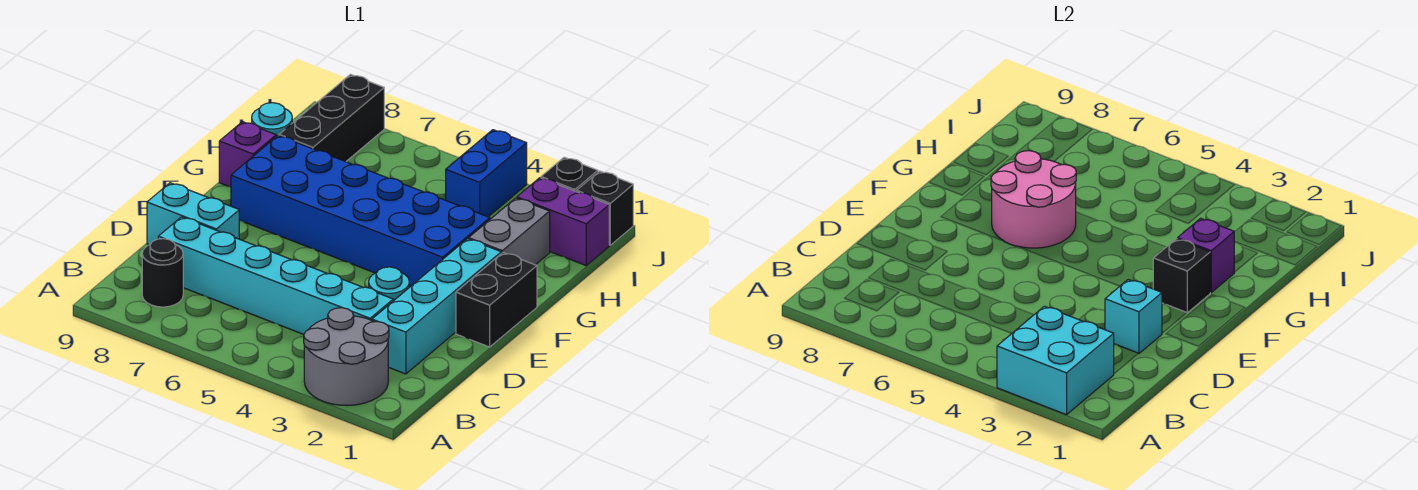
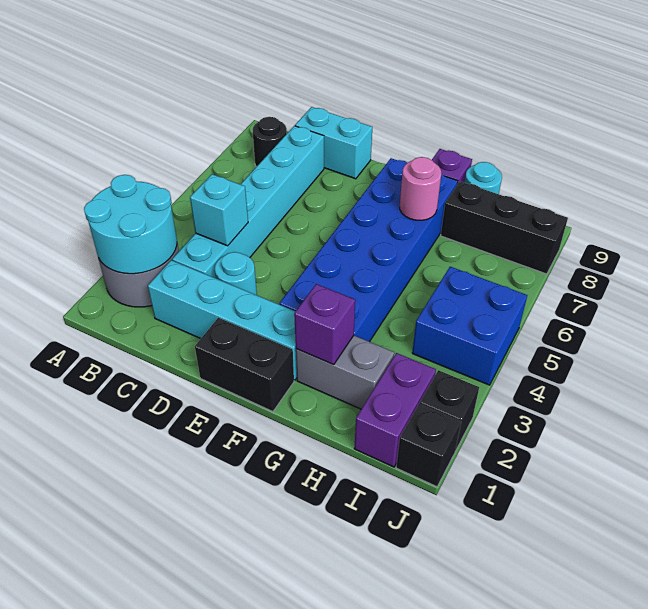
cyan brick A2:B3 level 2 -> cyan round brick A2:B3 level 2
cyan brick D2 level 2 -> cyan brick C4 level 2
cyan brick D8:D9 level 1 -> cyan brick C9:D9 level 1
black brick F2 level 2 -> none
pink round brick F6:G7 level 2 -> pink round brick G7 level 2
blue brick I4:J4 level 1 -> blue brick I4:J5 level 1

